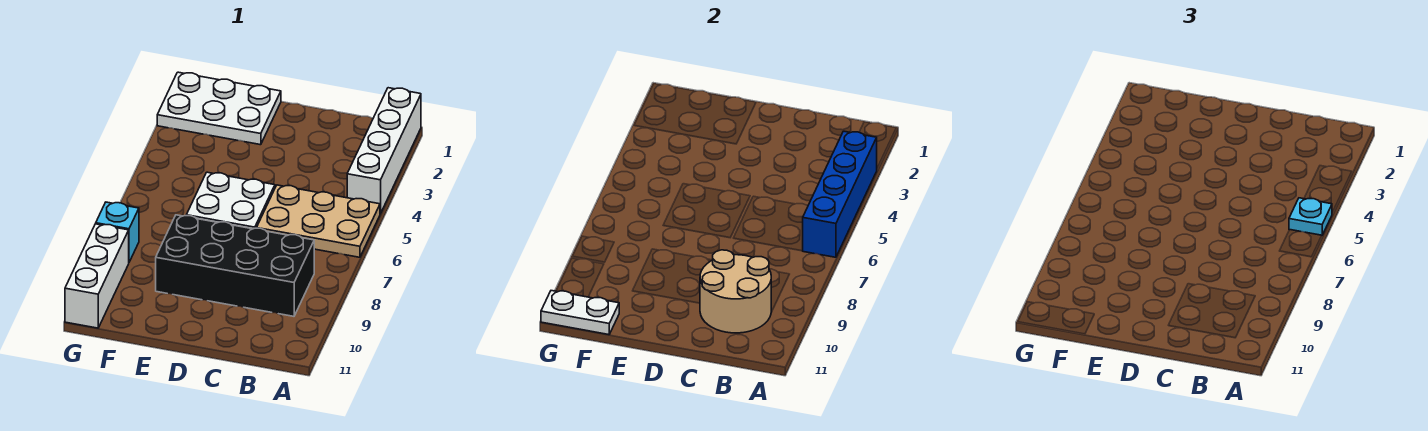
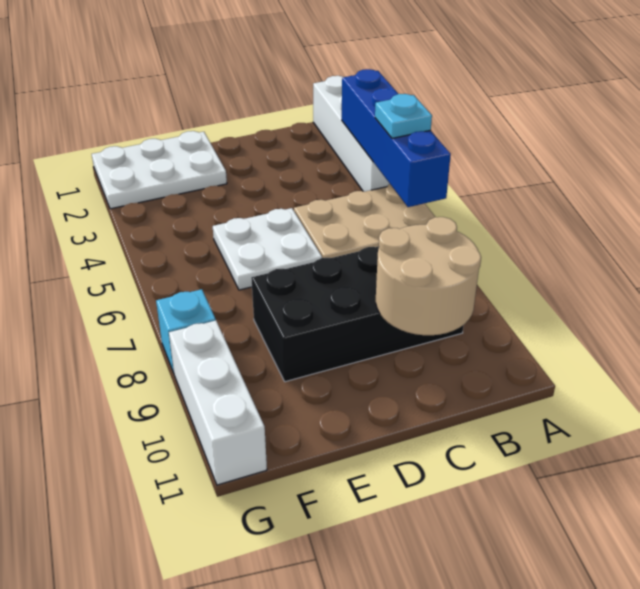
white plate F11:G11 level 2 -> none

